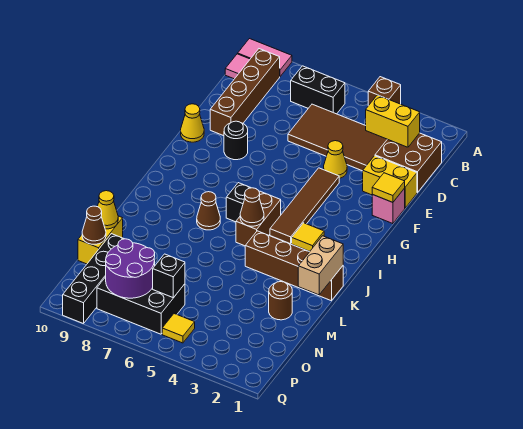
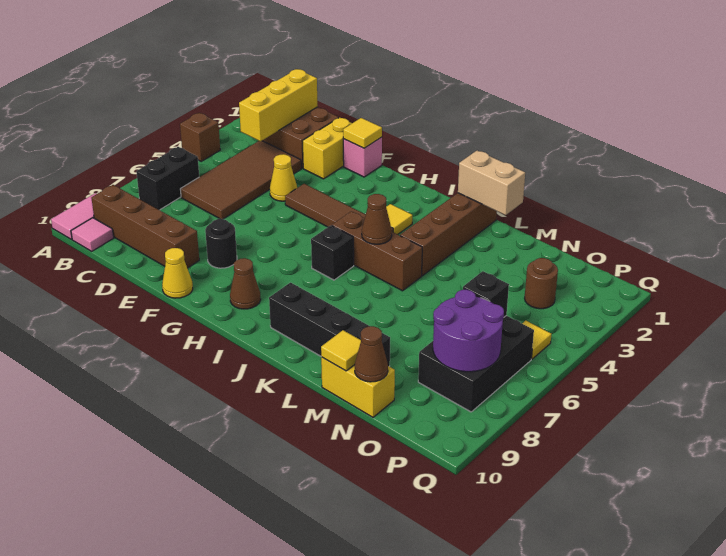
yellow brick C2:C3 level 2 -> yellow brick C1:C3 level 2
brown brick I5:J5 level 1 -> brown brick I5:K5 level 1
brown cone J7 level 1 -> brown cone H9 level 1
brown round brick M2 level 1 -> brown round brick O3 level 1
yellow cone M10 level 2 -> yellow tile M10 level 2
black brick N9:Q9 level 1 -> black brick J9:M9 level 1

